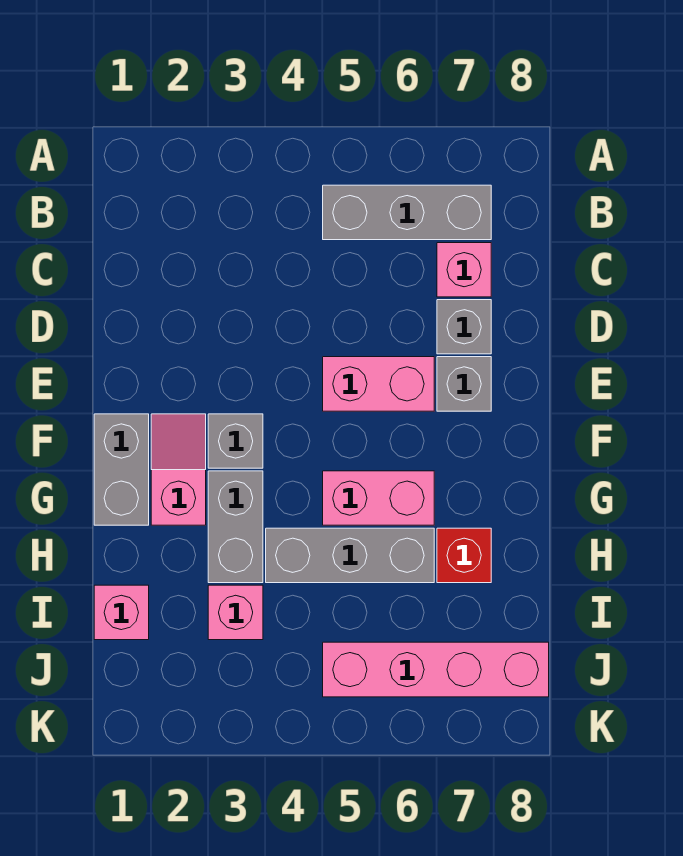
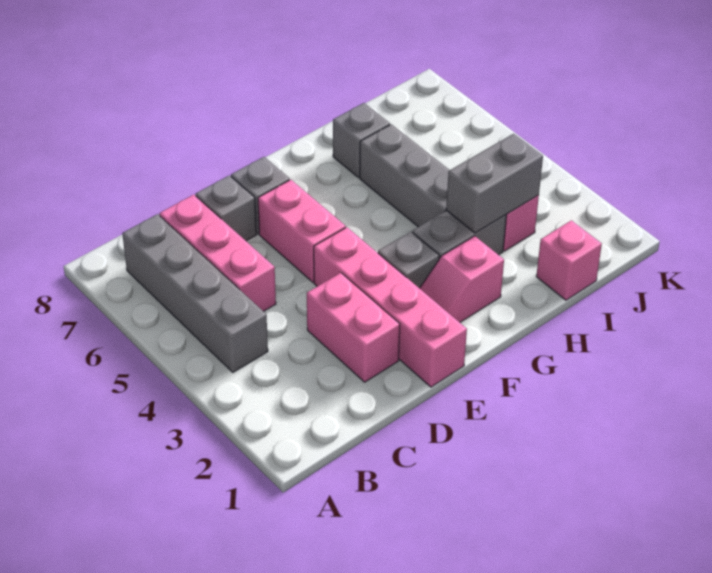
grey brick B5:B7 level 1 -> grey brick B4:B7 level 1
pink brick C7 level 1 -> pink brick C5:C7 level 1
grey brick F1:G1 level 1 -> grey brick H3:I3 level 2
pink brick G5:G6 level 1 -> pink brick D2:D3 level 1
red brick H7 level 1 -> grey brick H7 level 1
pink brick J5:J8 level 1 -> pink brick E1:E4 level 1

